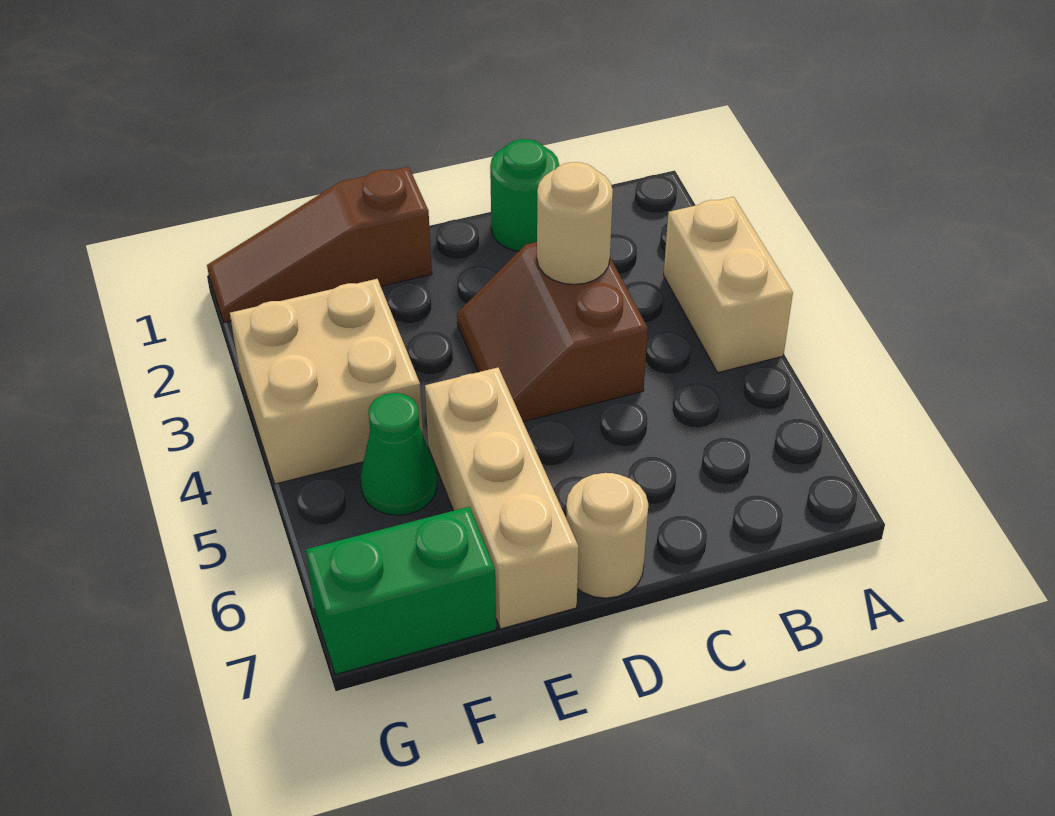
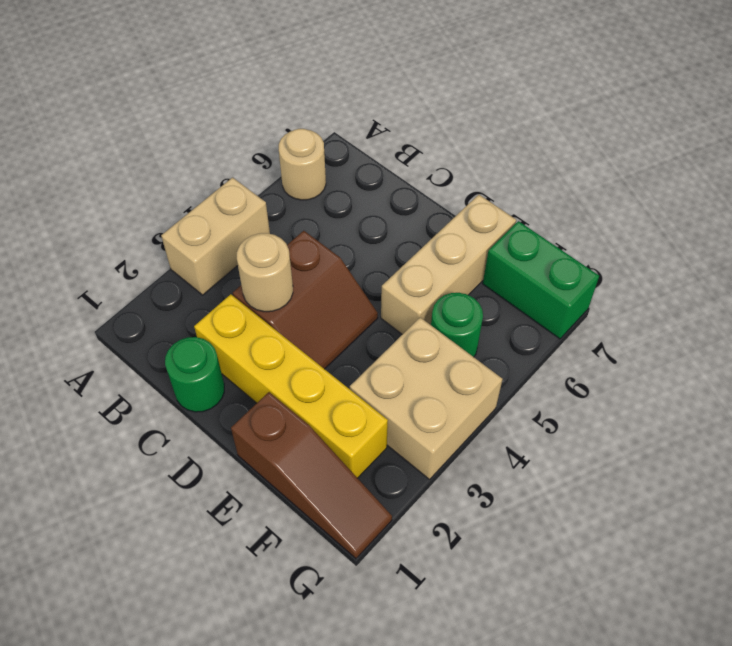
none -> yellow brick C2:F2 level 1
tan round brick D7 level 1 -> tan round brick A6 level 1
green cone F5 level 1 -> green round brick F5 level 1

